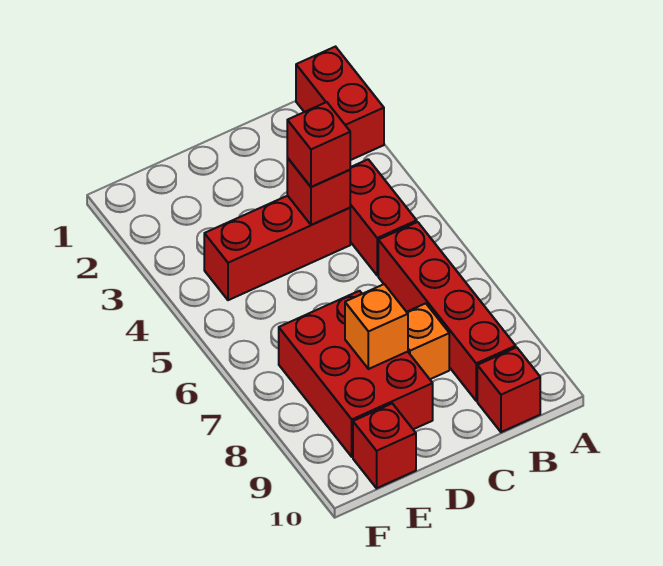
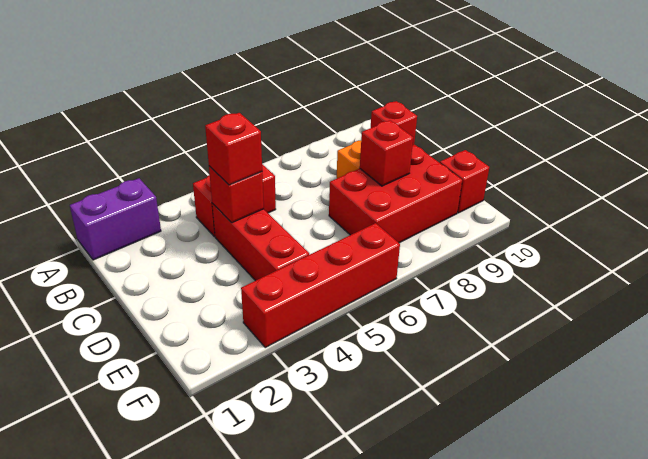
red brick A1:A2 level 1 -> purple brick A1:A2 level 1
red brick B6:B9 level 1 -> red brick F3:F6 level 1
orange brick D8 level 2 -> red brick D8 level 2

